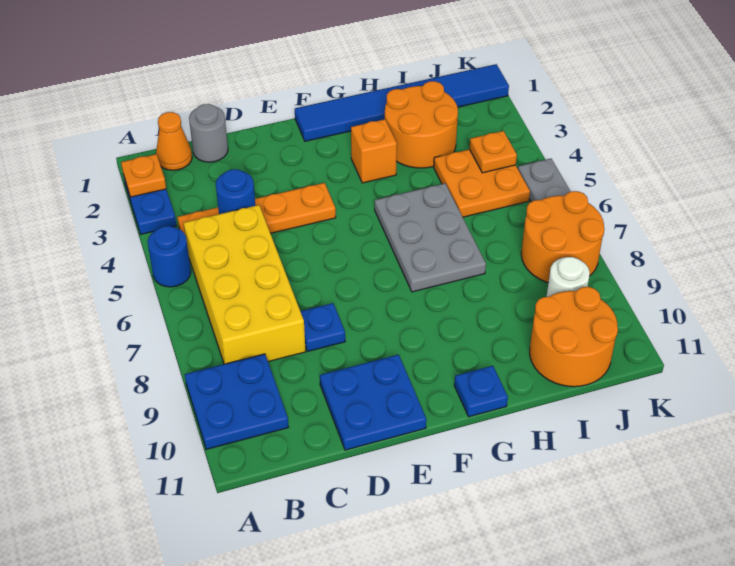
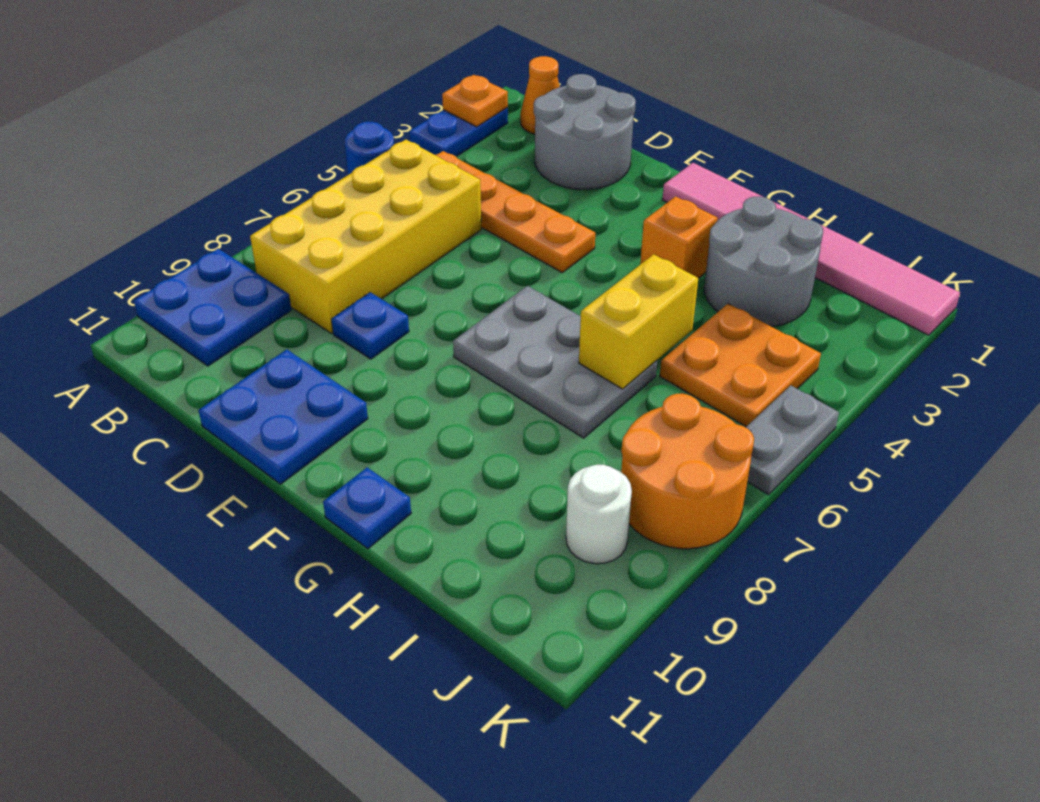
grey round brick C1 level 1 -> grey round brick C1:D2 level 1
blue round brick C4 level 2 -> none
blue tile F1:K1 level 1 -> pink tile F1:K1 level 1
grey plate G5:H7 level 1 -> grey plate F6:H7 level 1
orange round brick H2:I3 level 1 -> grey round brick H2:I3 level 1
none -> yellow brick H5:H6 level 2
orange round brick I10:J11 level 1 -> none
orange plate J4 level 2 -> none

